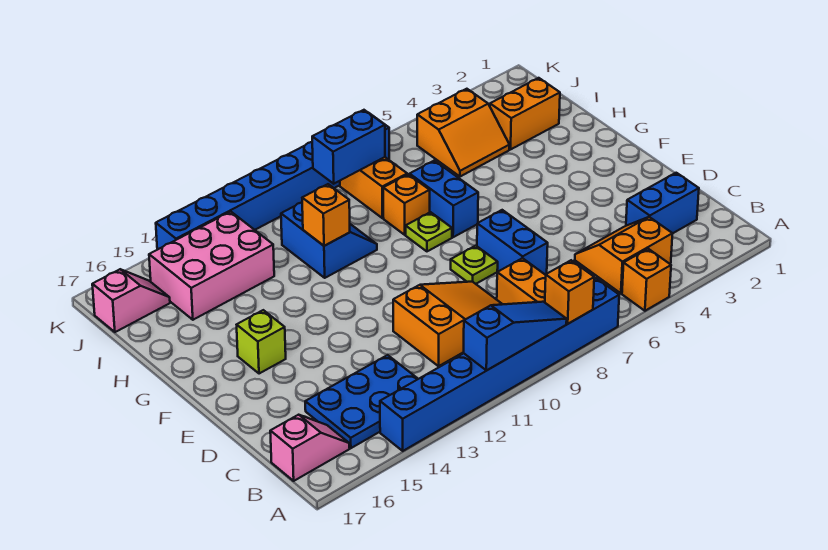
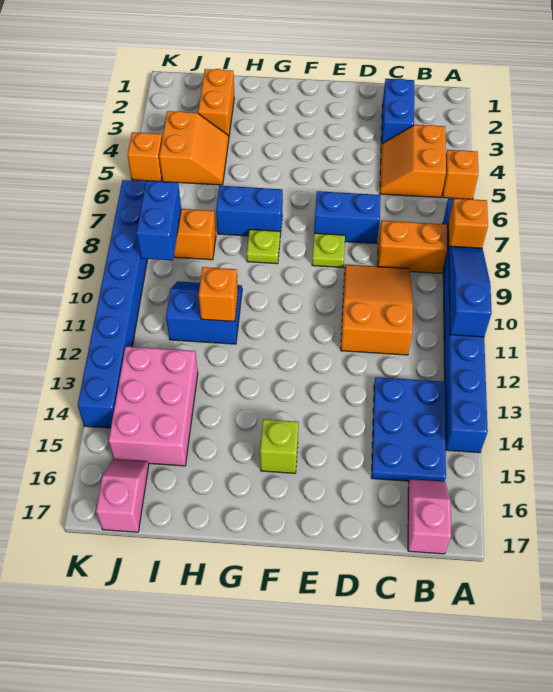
orange brick H8 level 1 -> orange brick K5 level 1

